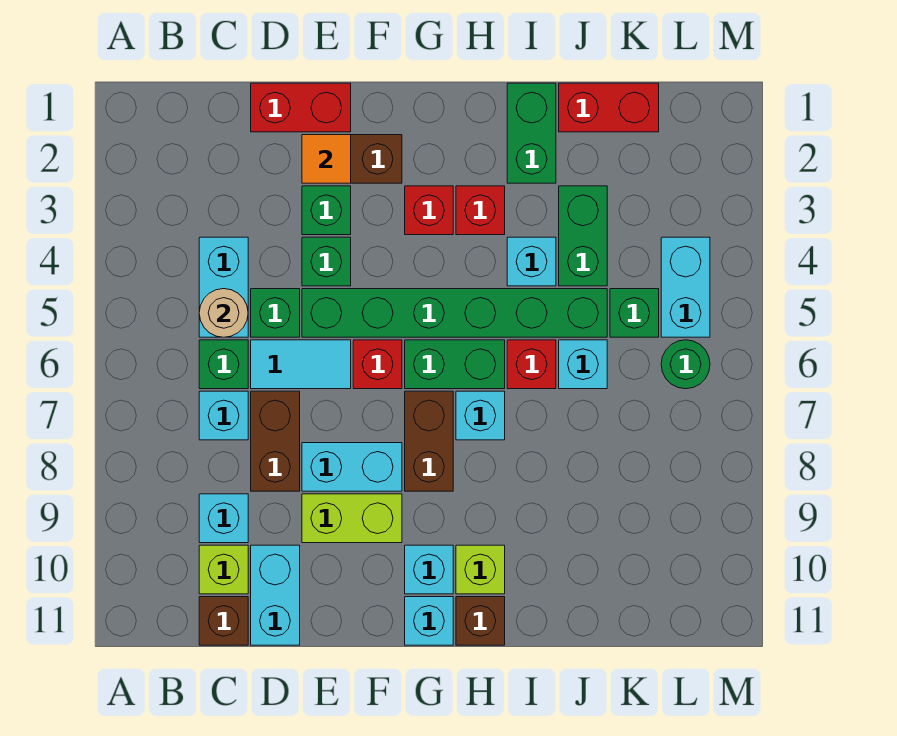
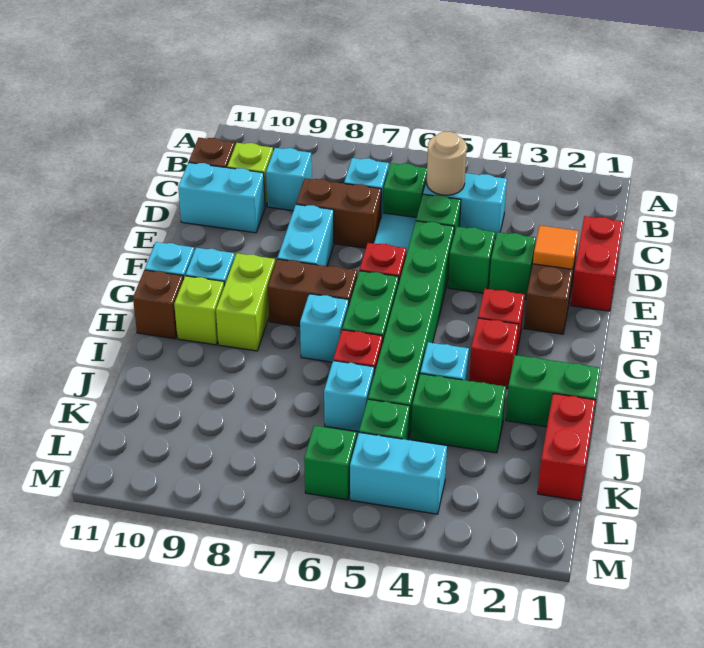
lime brick E9:F9 level 1 -> lime brick G9:H9 level 1
green round brick L6 level 1 -> green brick L6 level 1

